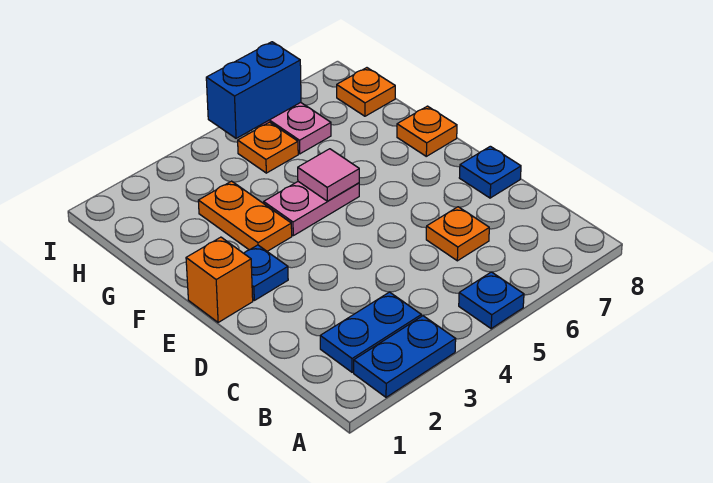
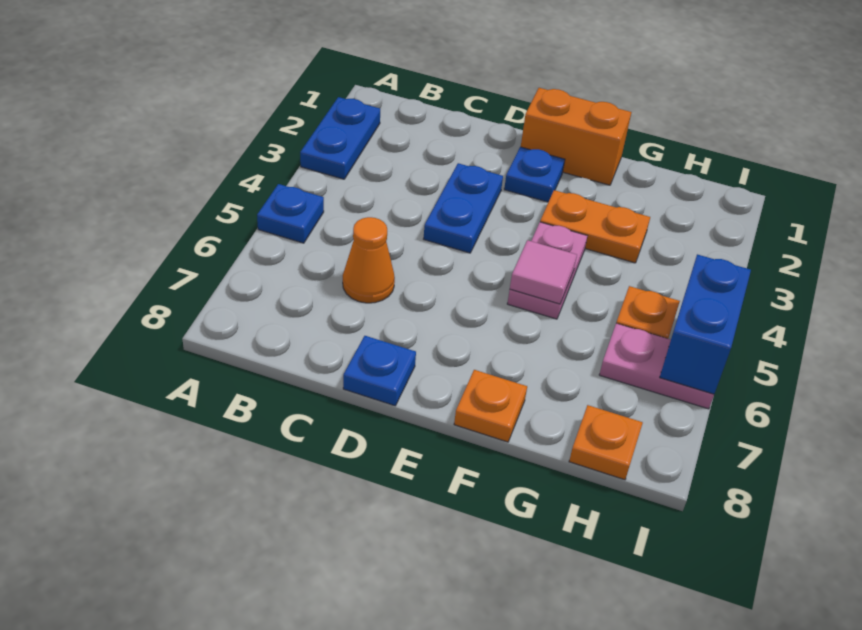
blue plate B2:B3 level 1 -> blue plate D3:D4 level 1
orange plate C6 level 1 -> orange cone C6 level 1
orange brick E1 level 1 -> orange brick E1:F1 level 1

